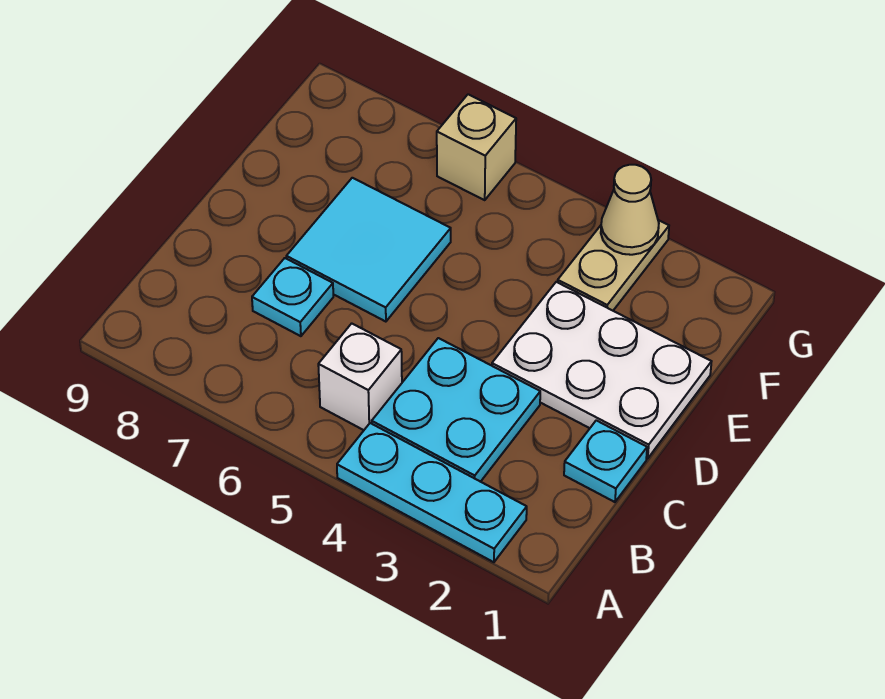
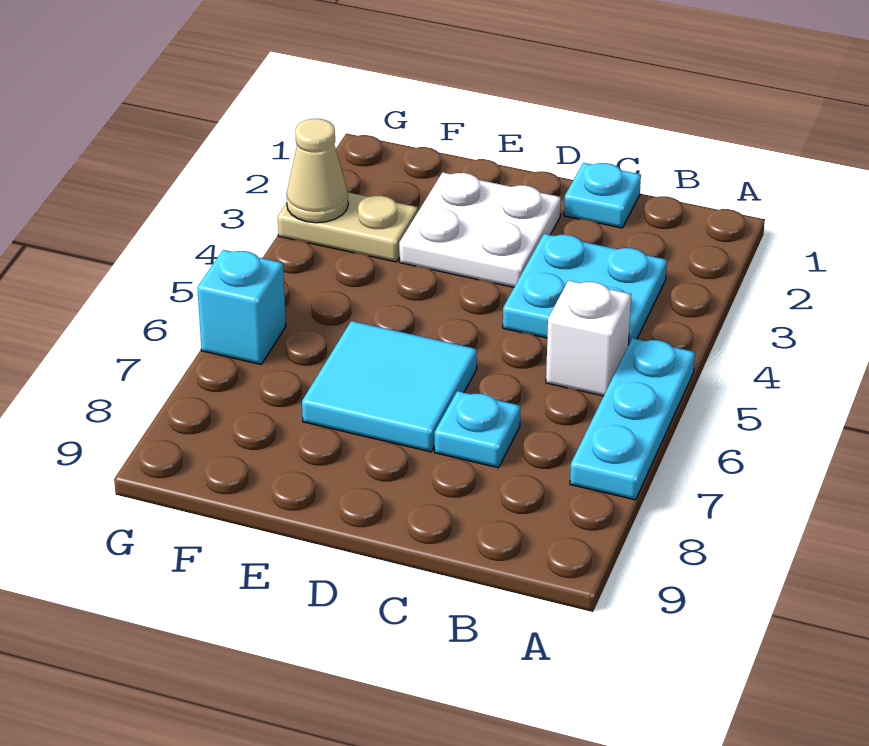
cyan plate A2:A4 level 1 -> cyan plate A5:A7 level 1
white plate D1:E3 level 1 -> white plate D2:E3 level 1
tan brick G6 level 1 -> cyan brick G6 level 1

